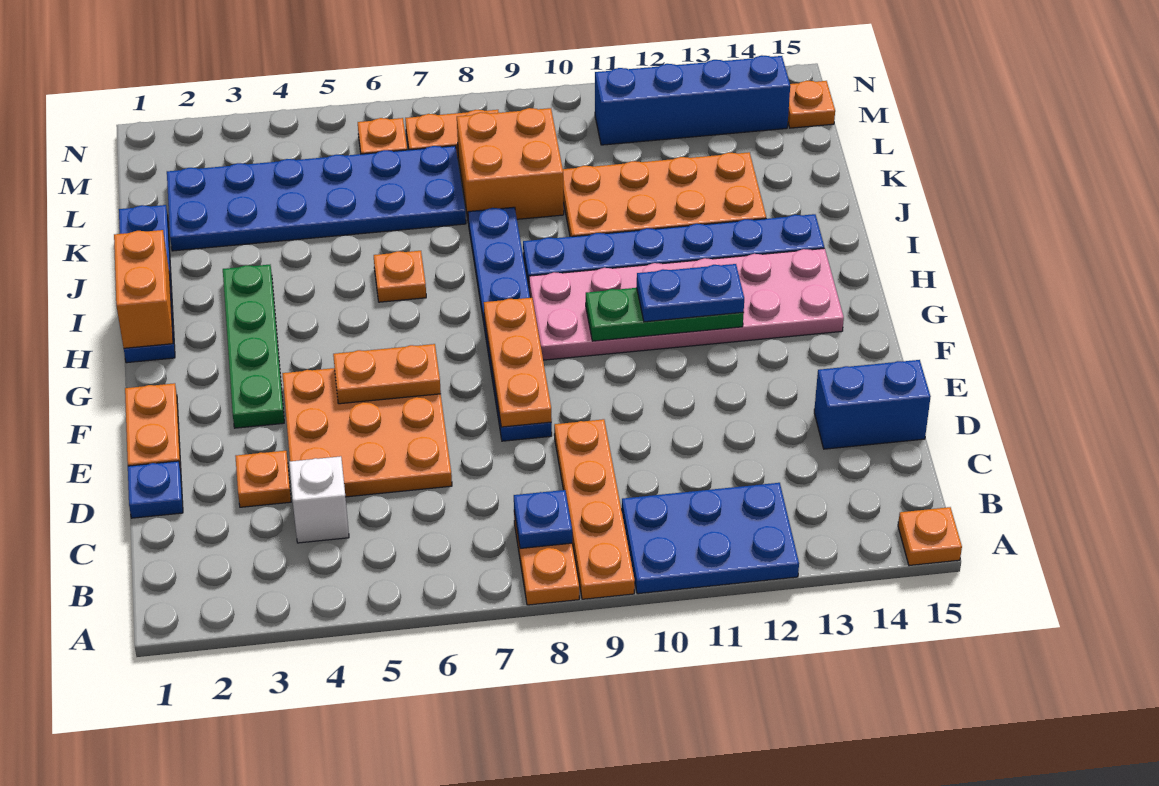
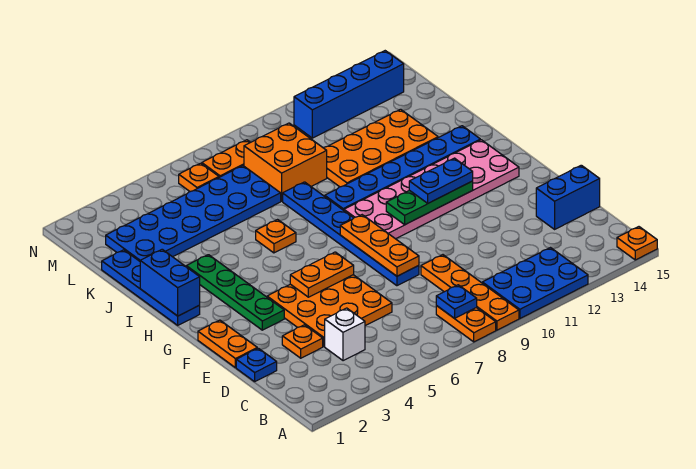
orange brick H1:I1 level 2 -> blue brick H1:I1 level 2
orange plate M15 level 1 -> none

